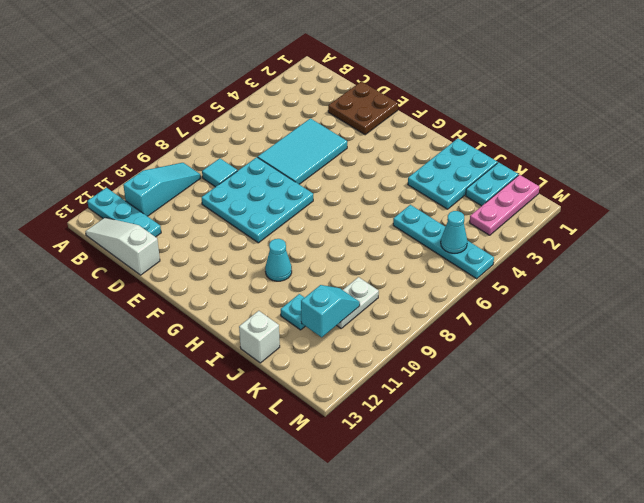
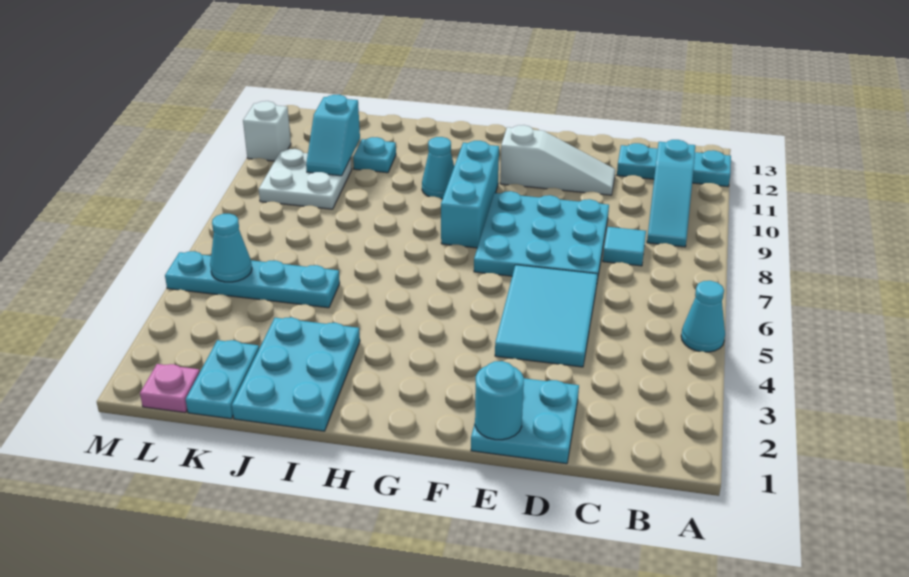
none -> cyan cone A5 level 1
white slope B13:D13 level 1 top D -> white slope D11:F11 level 1 top F
brown plate D1:E2 level 1 -> cyan plate D1:E2 level 1
none -> cyan round brick E1 level 2
none -> cyan brick G8:G10 level 1
white brick J13 level 1 -> white brick M11 level 1
white plate K9:K10 level 1 -> white plate K9:L10 level 1
pink plate L1:L3 level 1 -> pink plate L1 level 1

